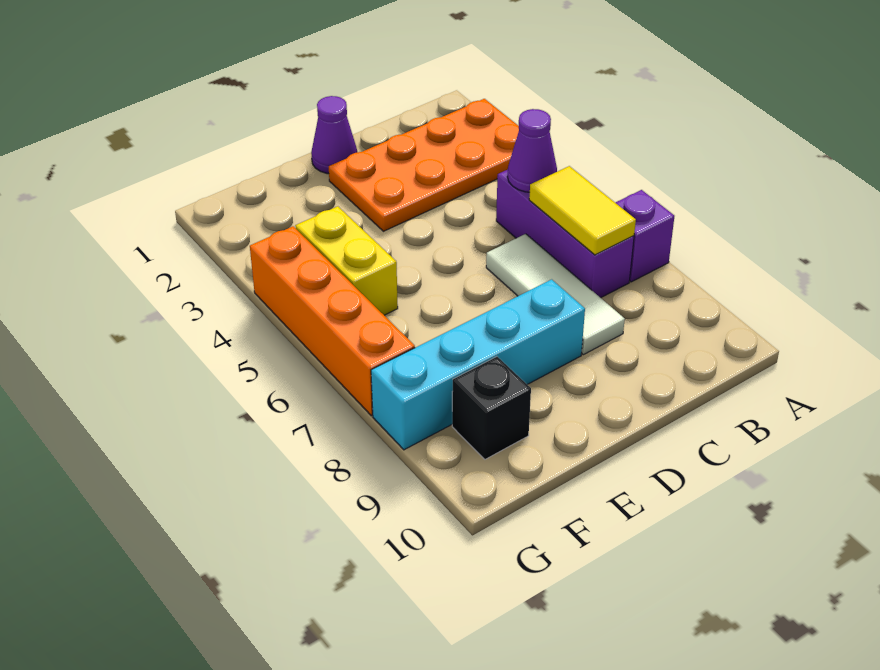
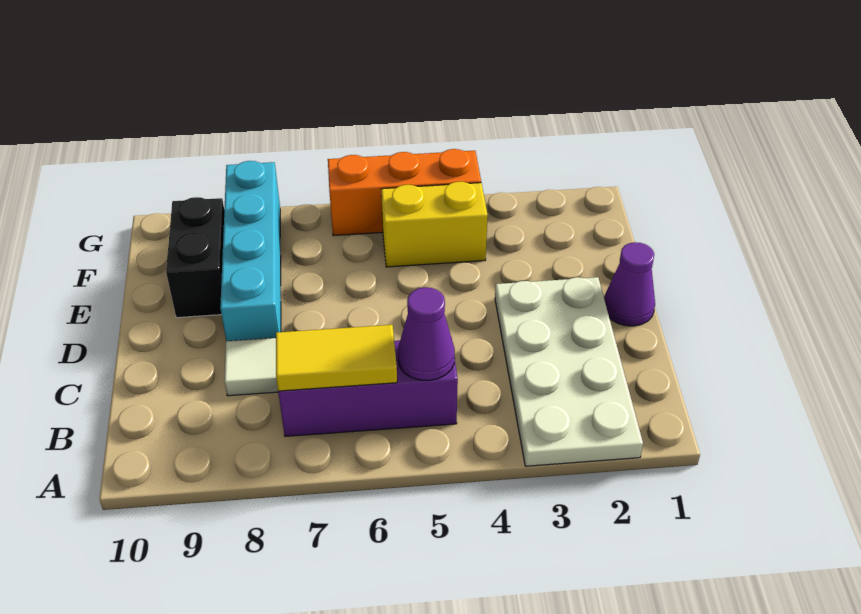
orange plate A2:D3 level 1 -> white plate A2:D3 level 1
purple brick A7 level 1 -> none
black brick F9 level 1 -> black brick E9:F9 level 1
orange brick G4:G7 level 1 -> orange brick G4:G6 level 1

